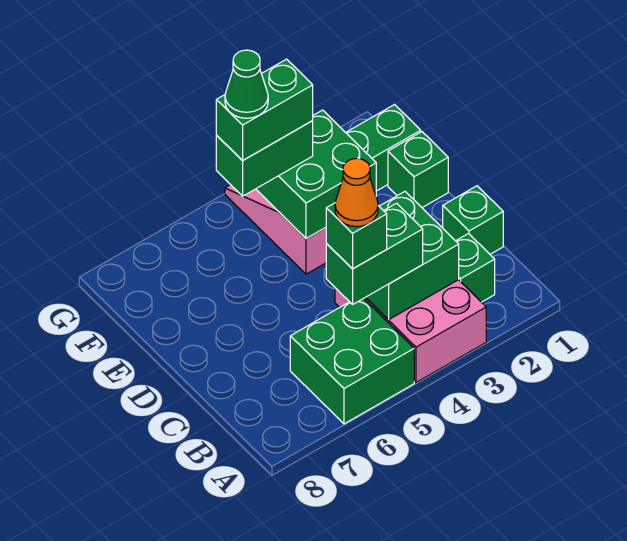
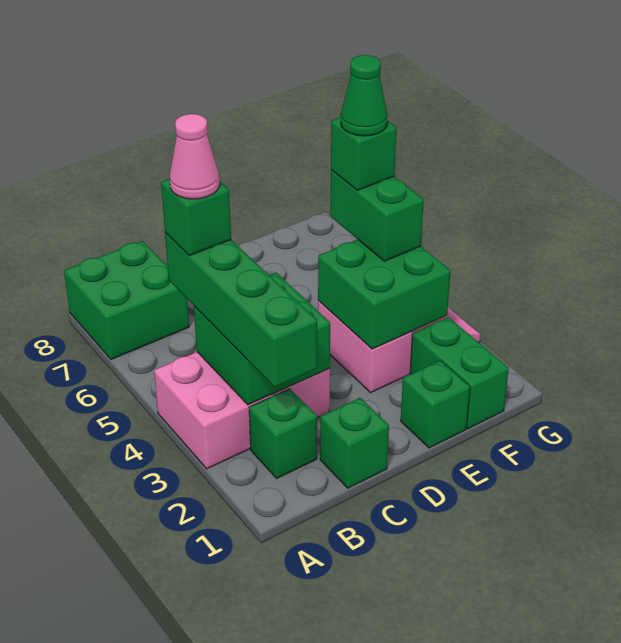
green brick A5:B6 level 1 -> green brick A7:B8 level 1
green brick B4:B5 level 3 -> green brick B2:B5 level 3
orange cone B5 level 5 -> pink cone B5 level 5
green brick F4:F5 level 4 -> green brick F5 level 4

